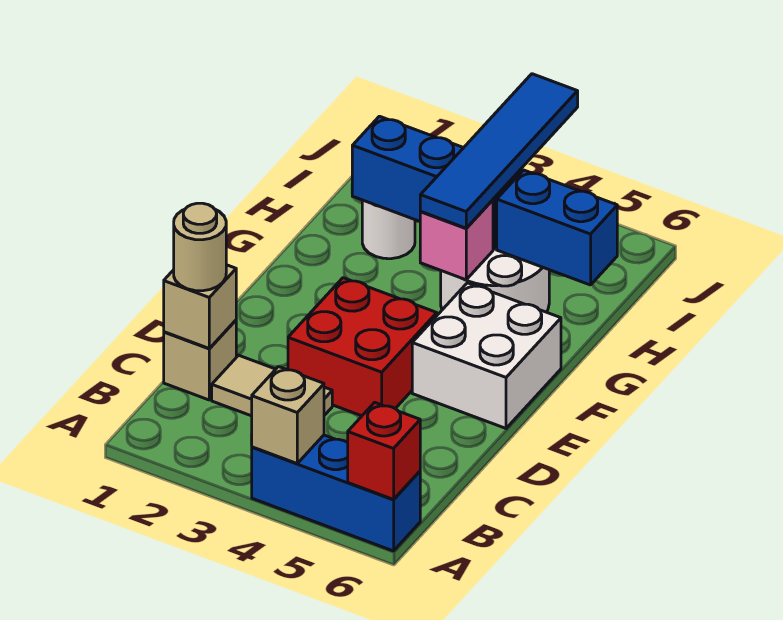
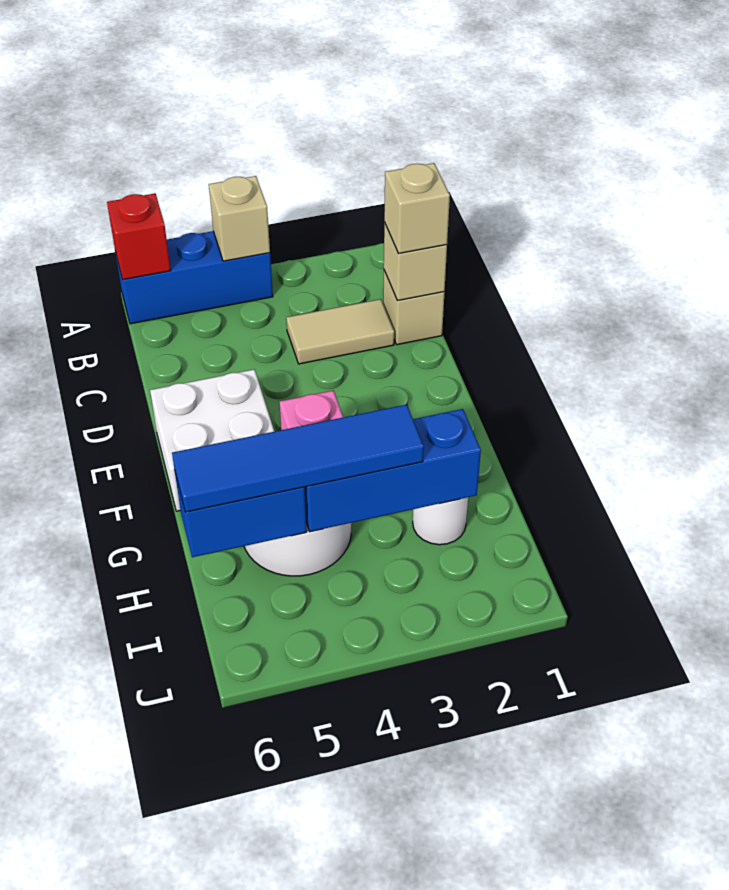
tan round brick C1 level 3 -> tan brick C1 level 3
red brick D3:E4 level 1 -> none
blue tile G4:J4 level 3 -> blue tile H3:H6 level 3

